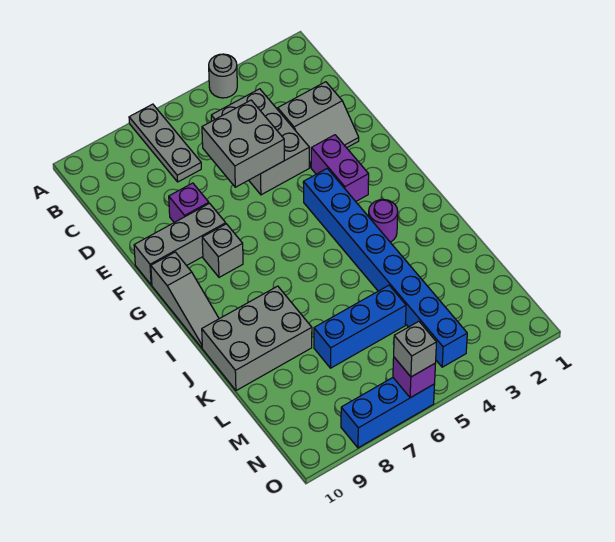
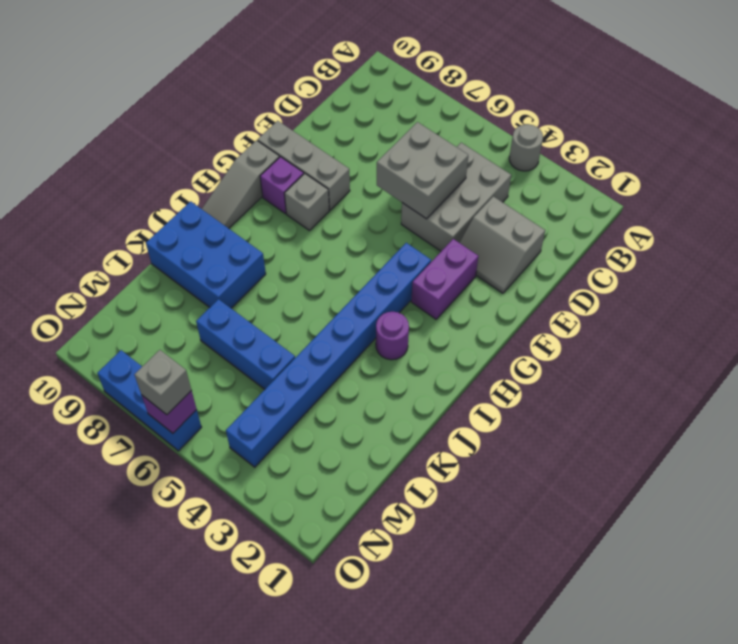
grey plate A7:C7 level 1 -> none
purple brick E8 level 1 -> purple brick G9 level 1
grey brick J8:K10 level 1 -> blue brick J8:K10 level 1

